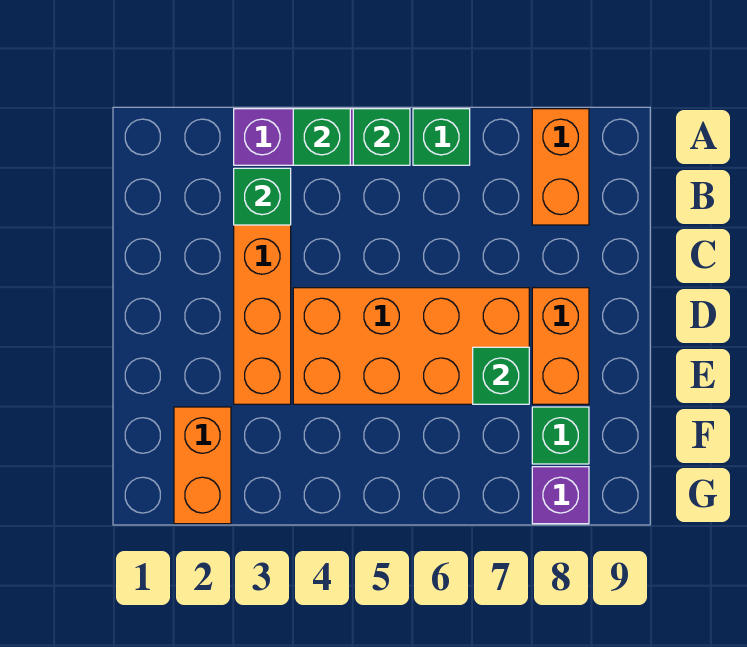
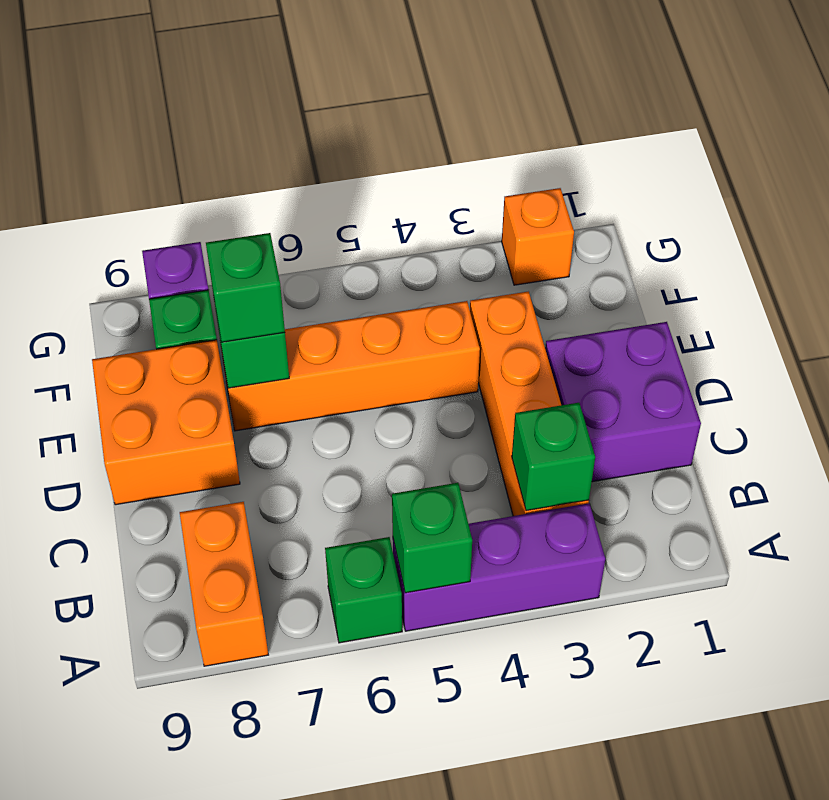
green brick A4 level 2 -> green brick E7 level 3
none -> purple brick C1:D2 level 1
orange brick D4:E7 level 1 -> orange brick E4:E7 level 1
orange brick D8:E8 level 1 -> orange brick D8:E9 level 1
orange brick F2:G2 level 1 -> orange brick G2 level 1

